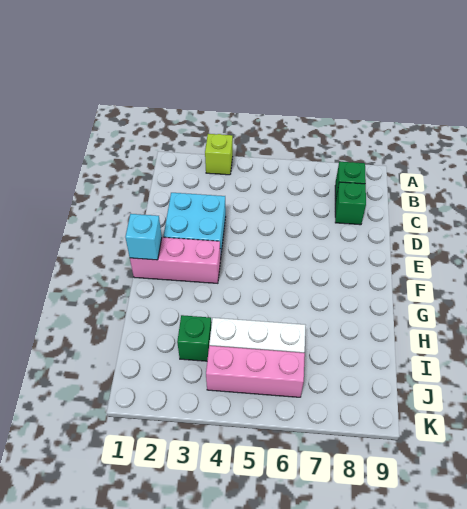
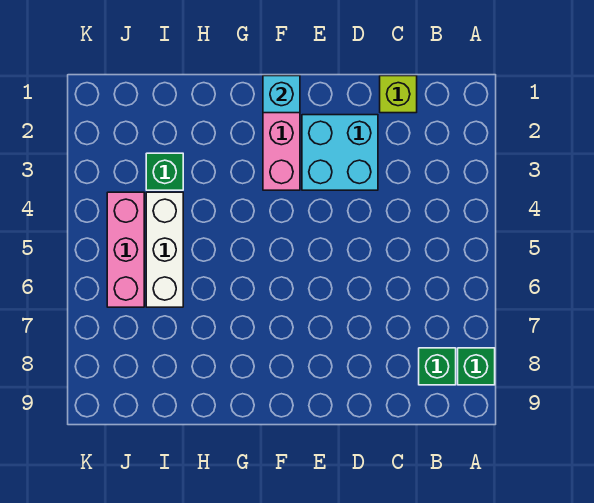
lime brick A3 level 1 -> lime brick C1 level 1
green brick C8 level 1 -> green brick A8 level 1

